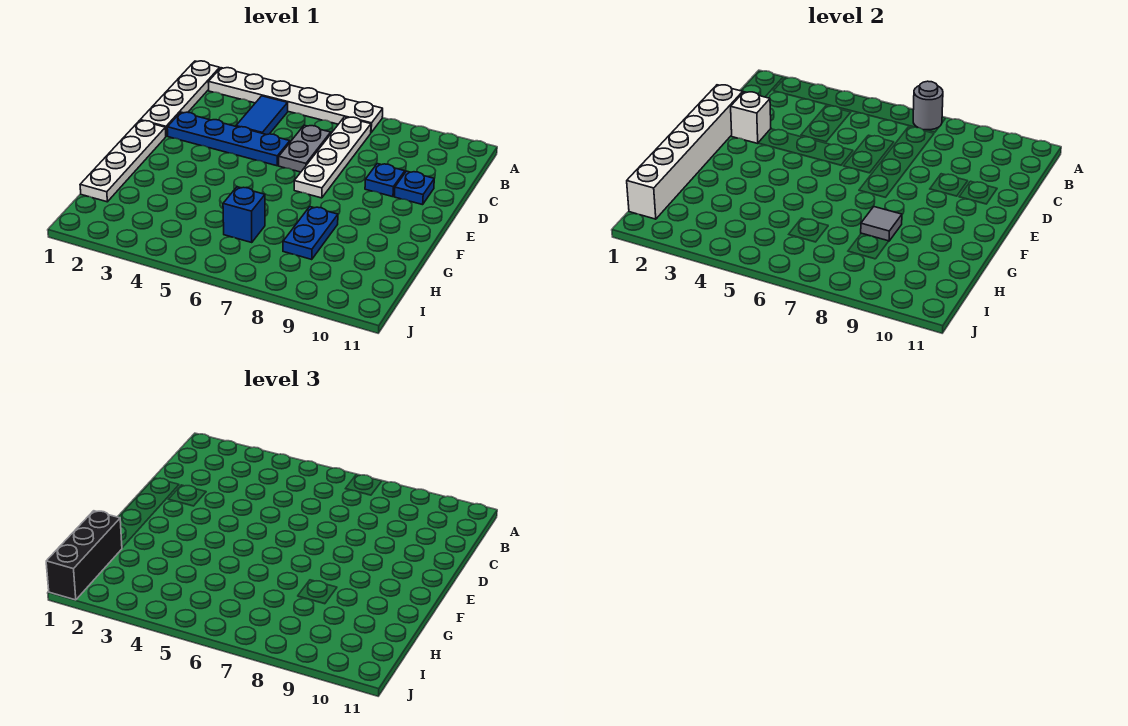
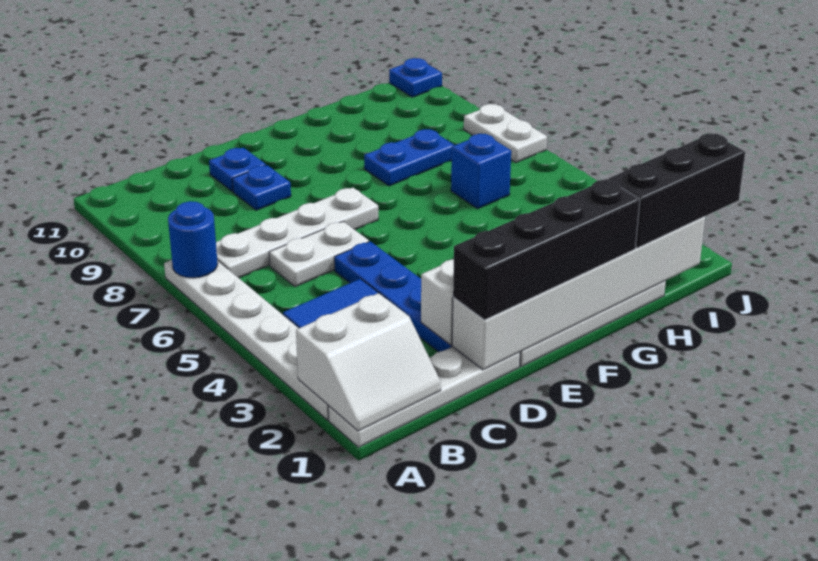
none -> white slope A1:B2 level 2 top 2
grey round brick A7 level 2 -> blue round brick A7 level 2
grey plate C6:D6 level 1 -> white plate C6:D6 level 1
none -> black brick D1:G1 level 3
grey tile G8 level 2 -> none
none -> white plate J7:J8 level 1
none -> blue plate J11 level 1

